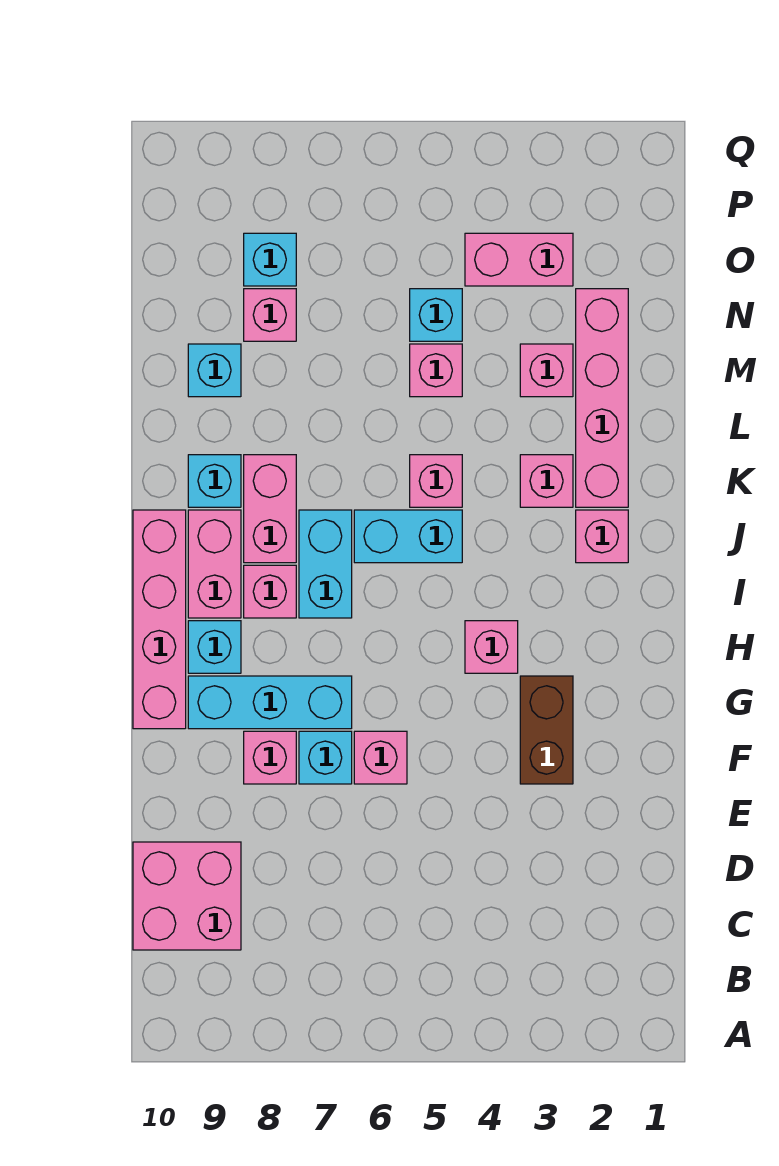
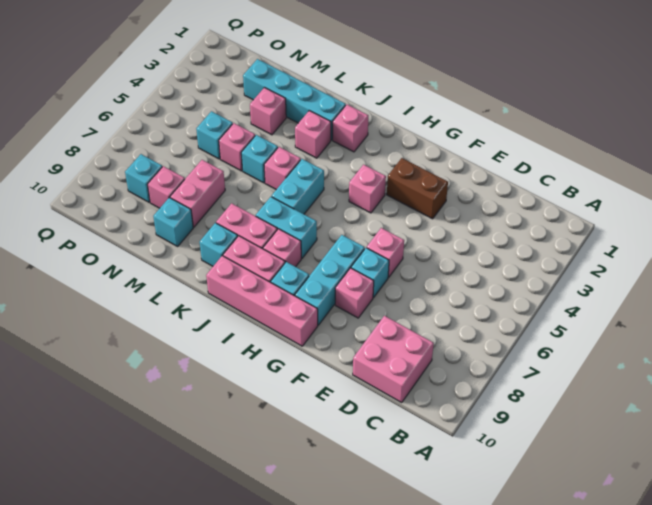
pink brick K2:N2 level 1 -> cyan brick K2:N2 level 1
none -> cyan brick L5 level 1
pink brick O3:O4 level 1 -> pink brick M7:M8 level 1

